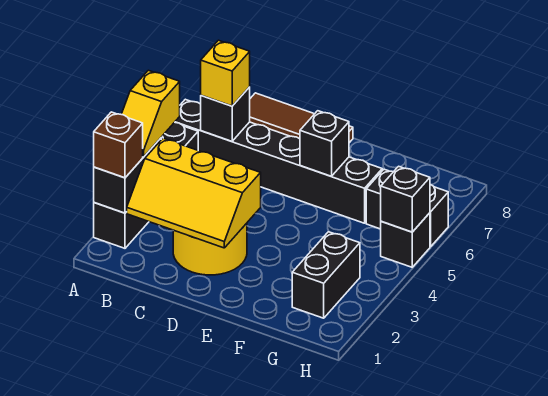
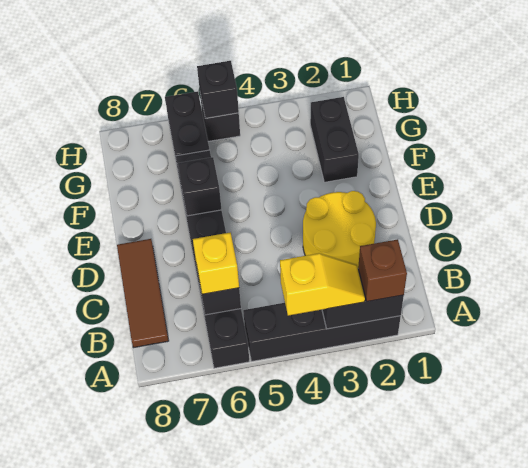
yellow slope B2:D3 level 2 top 3 -> none
black brick G2:G3 level 1 -> black brick F2:G2 level 1

